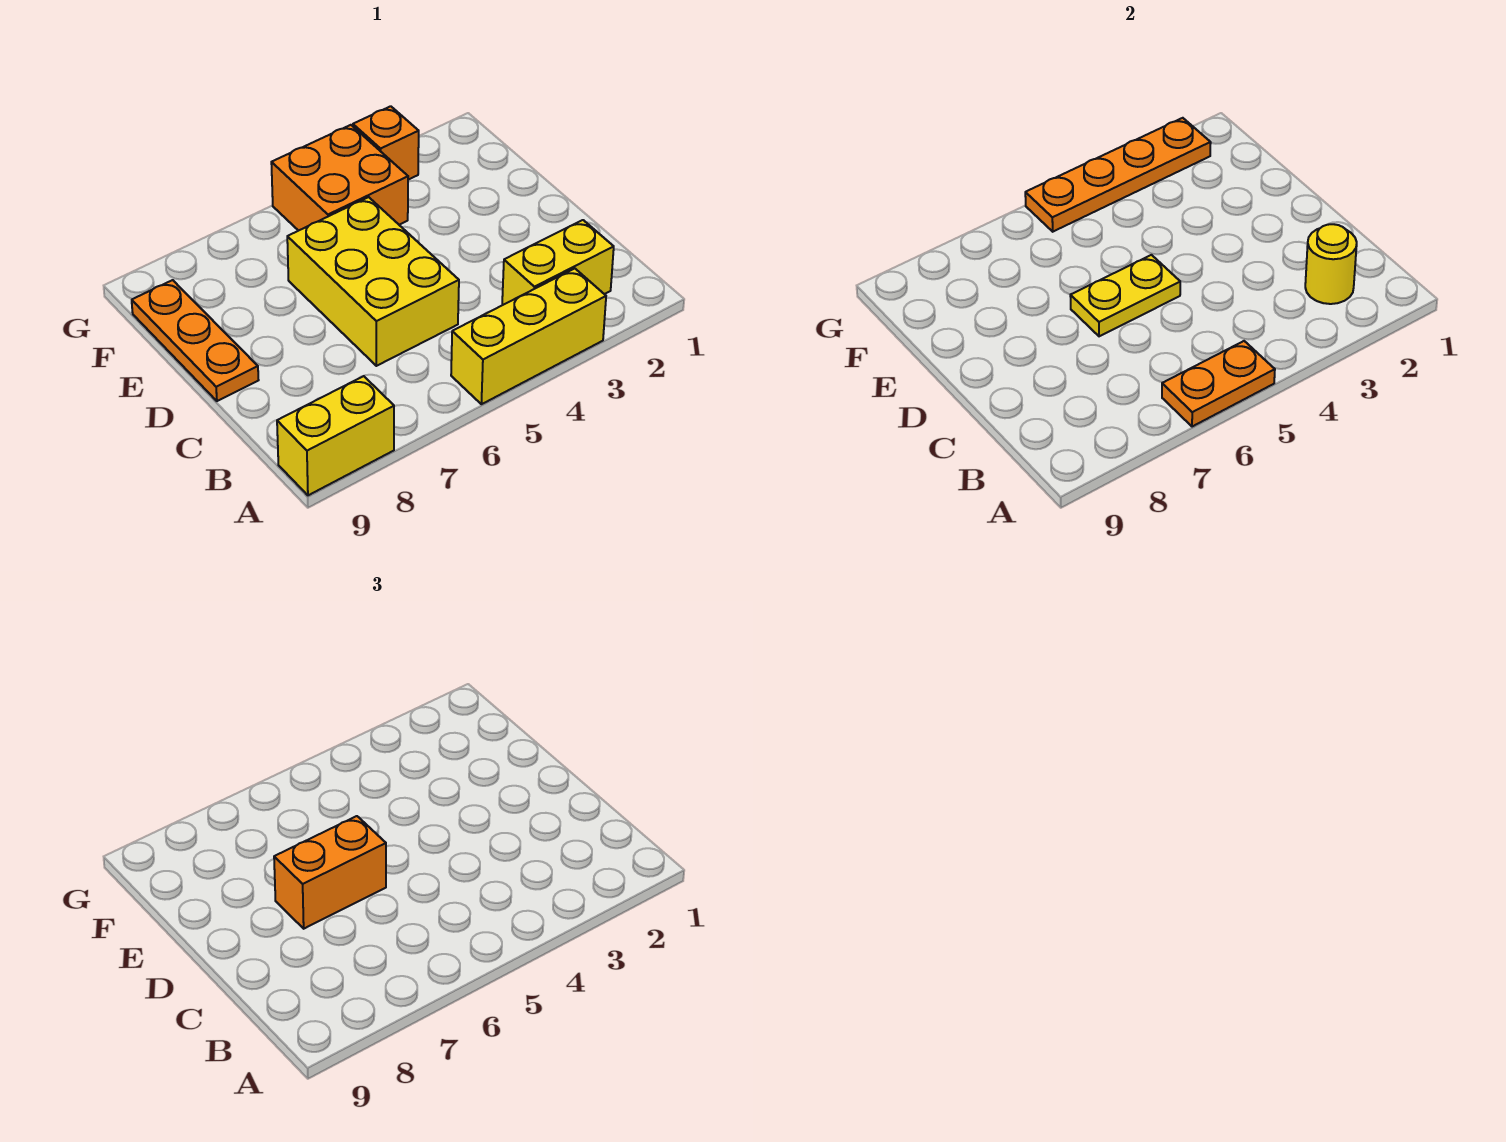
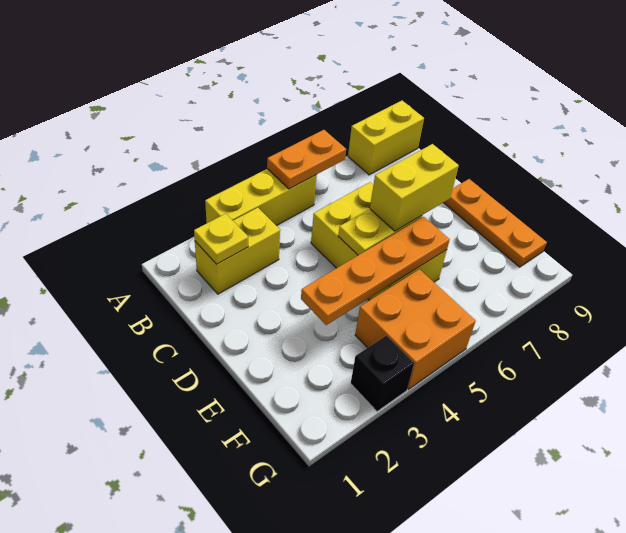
yellow round brick B2 level 2 -> yellow plate B2 level 2
orange brick D6:D7 level 3 -> yellow brick D6:D7 level 3
orange plate G2:G5 level 2 -> orange plate E3:E6 level 2
orange brick G3 level 1 -> black brick G3 level 1

